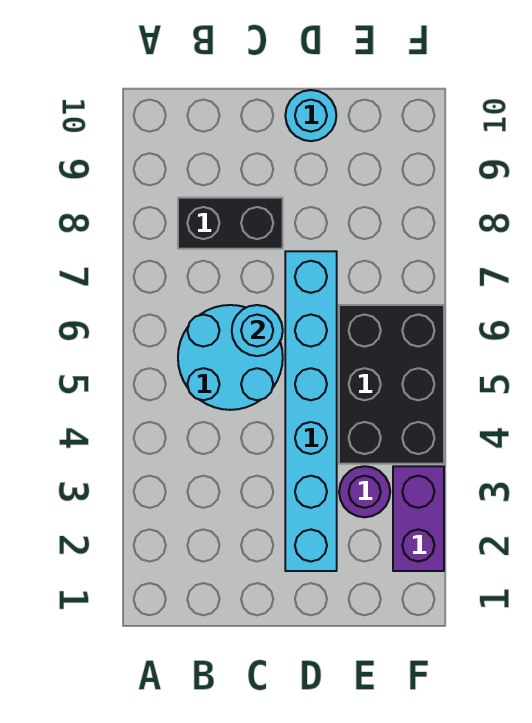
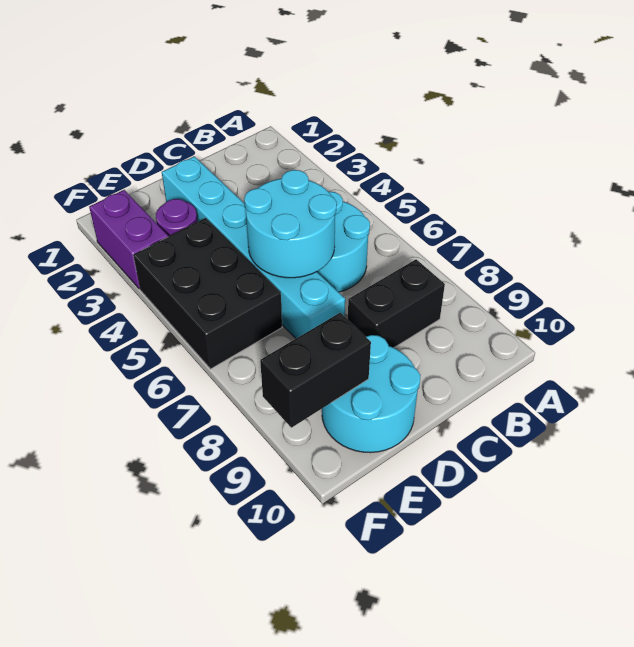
cyan round brick C6 level 2 -> cyan round brick C5:D6 level 2
cyan round brick D10 level 1 -> cyan round brick D9:E10 level 1
none -> black brick E9:F9 level 2

